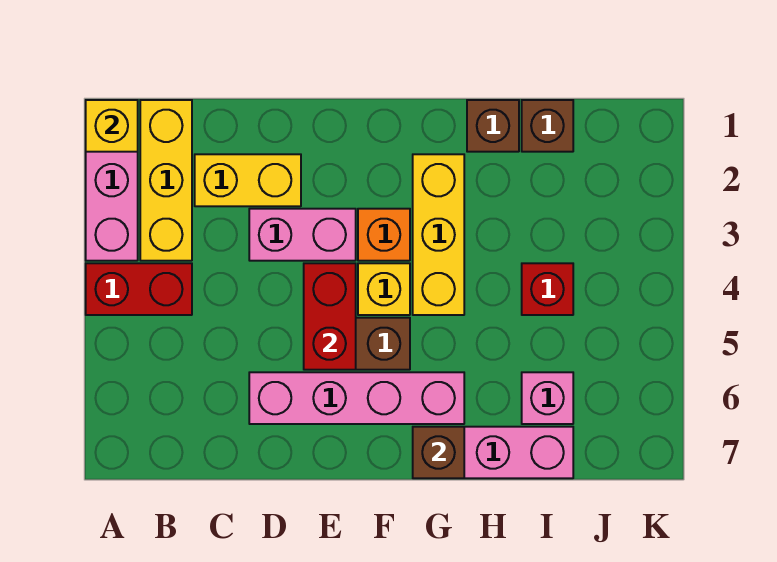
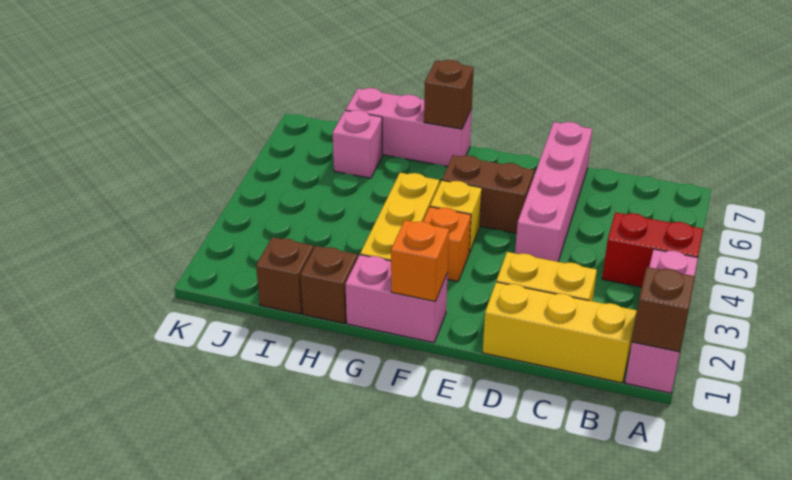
yellow brick A1 level 2 -> brown brick A1 level 2
yellow brick B1:B3 level 1 -> yellow brick B1:D1 level 1
pink brick D3:E3 level 1 -> pink brick F1:G1 level 1
pink brick D6:G6 level 1 -> pink brick D4:D7 level 1
red brick E4:E5 level 2 -> none
none -> orange brick F1 level 2
red brick I4 level 1 -> none

